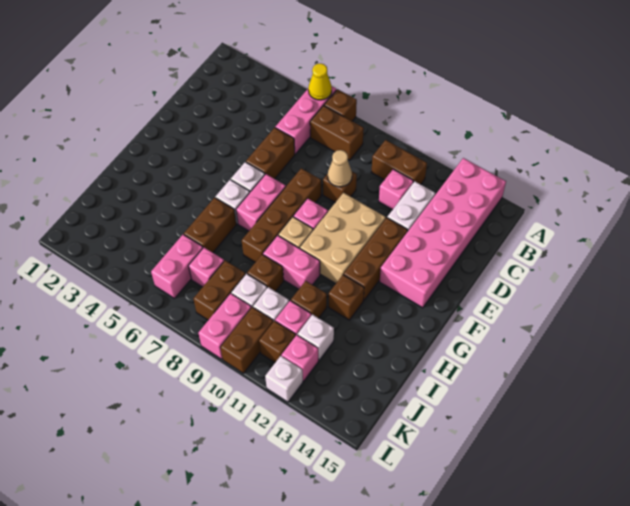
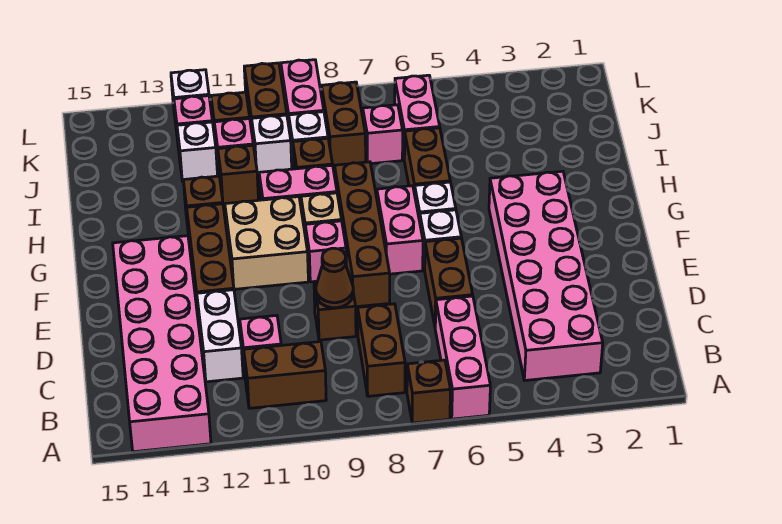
yellow cone A6 level 2 -> none
none -> pink brick B3:G4 level 1
brown brick B7:B8 level 1 -> brown brick B8:C8 level 1
tan cone D9 level 2 -> brown cone D9 level 2
tan brick E10:G11 level 1 -> tan brick F10:G11 level 1

